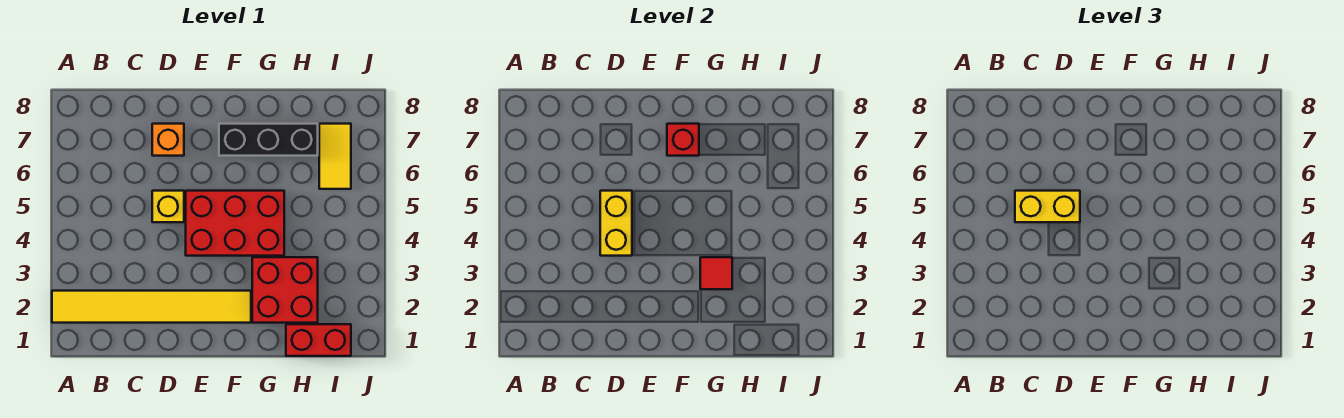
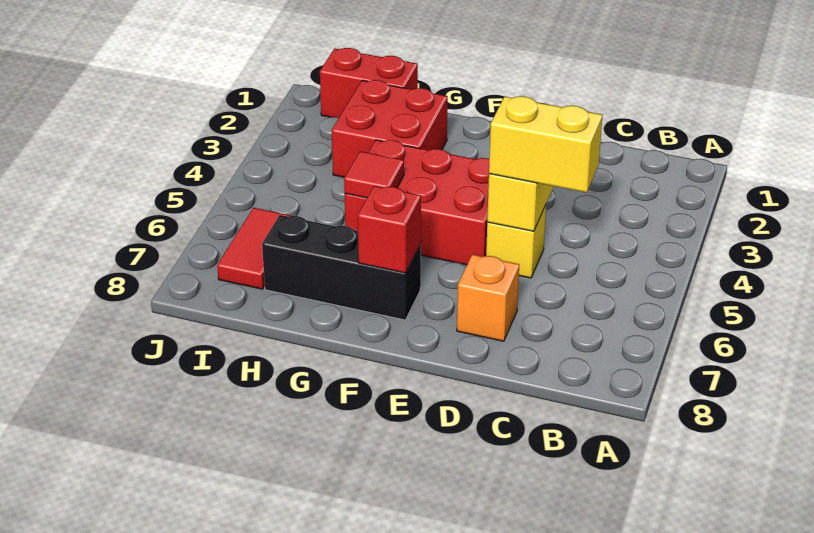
yellow tile A2:F2 level 1 -> none
red tile G3 level 2 -> red tile G5 level 2
yellow tile I6:I7 level 1 -> red tile I6:I7 level 1

